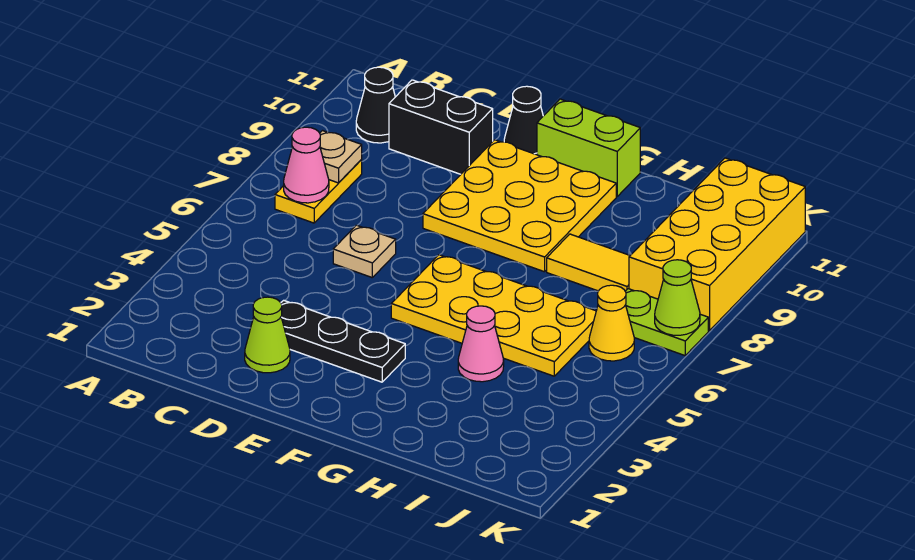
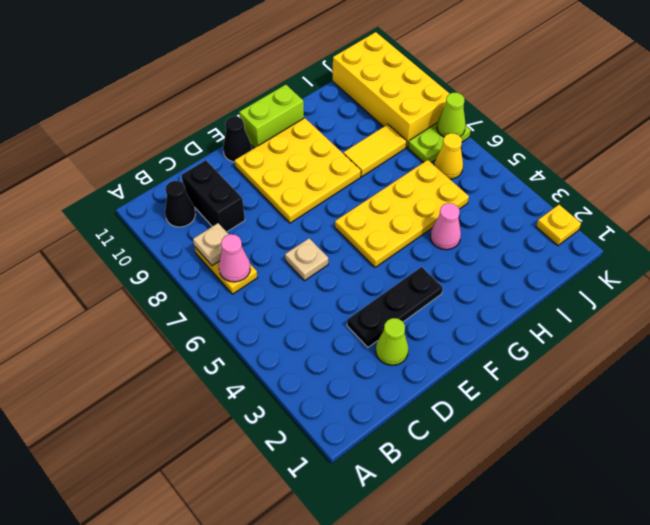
black brick C10:D10 level 1 -> black brick C9:C10 level 1
none -> yellow plate K2 level 1

